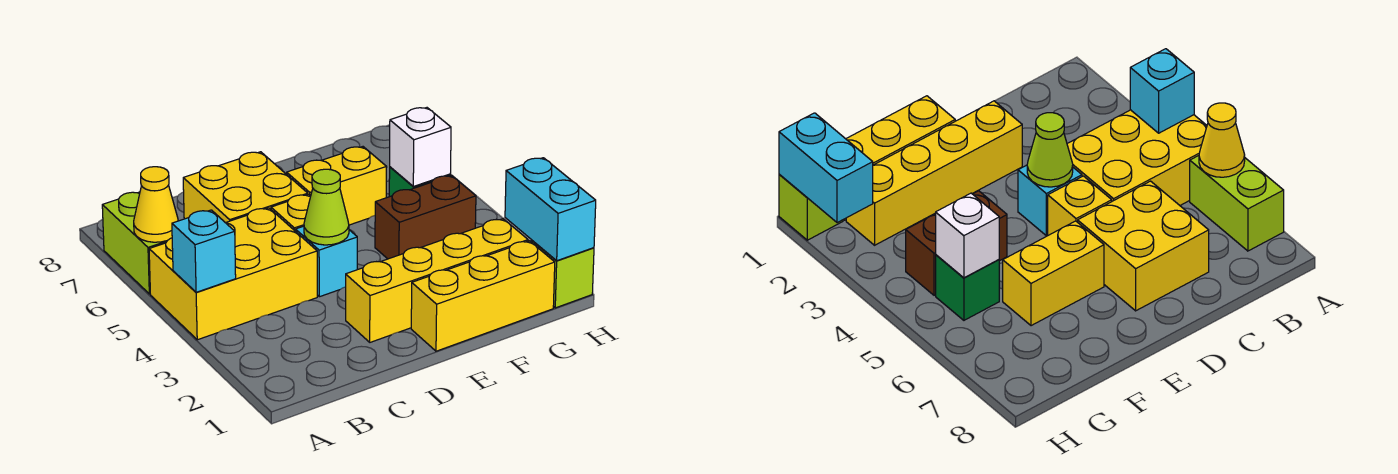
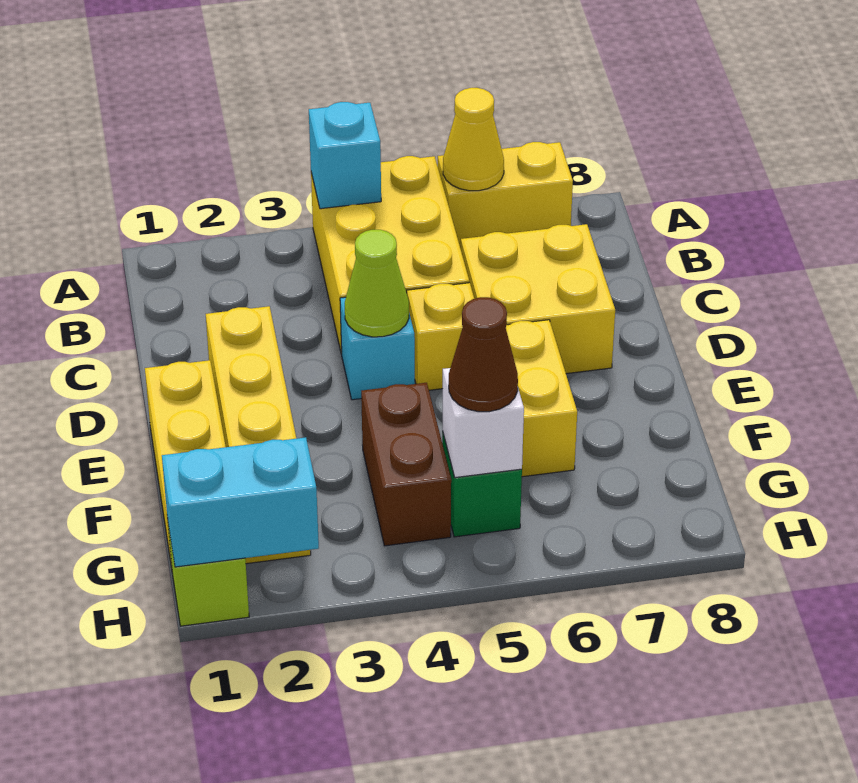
lime brick A6:A7 level 1 -> yellow brick A6:A7 level 1
none -> brown cone G5 level 3

